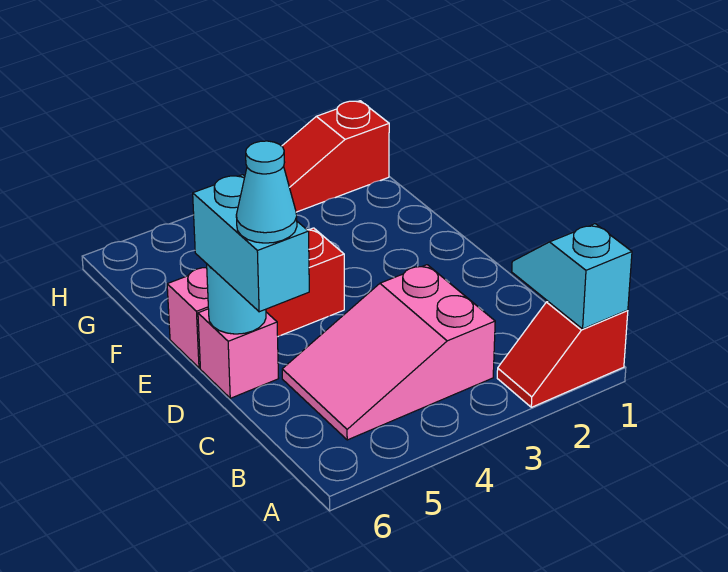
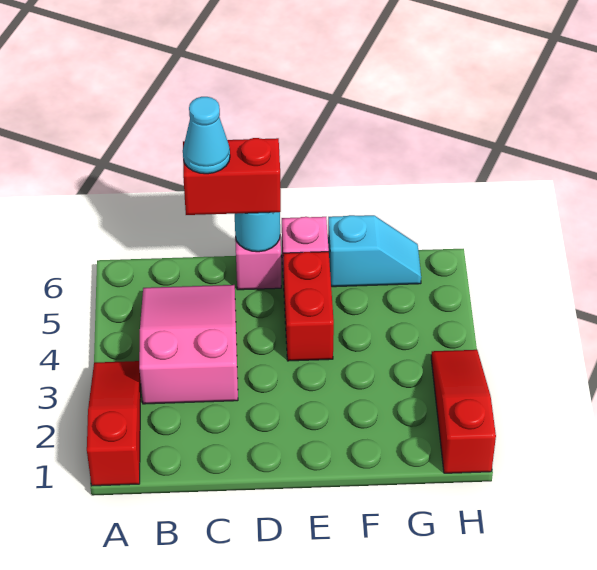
red slope A1:A2 level 1 top 1 -> red slope A1:A3 level 1 top 1
cyan slope A1:B1 level 2 top A -> cyan slope F6:G6 level 1 top F
cyan brick C6:D6 level 3 -> red brick C6:D6 level 3

